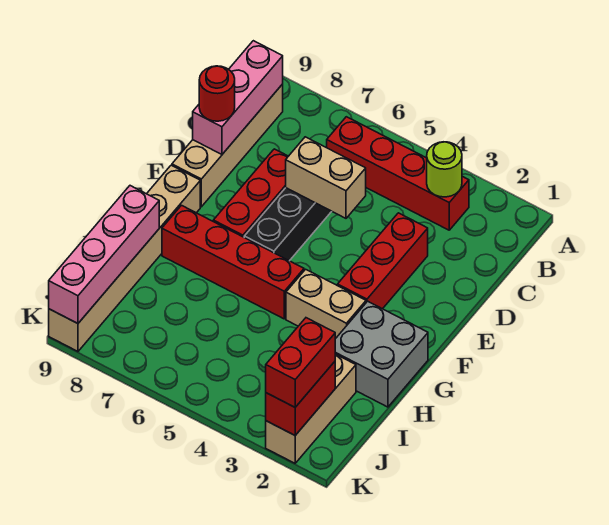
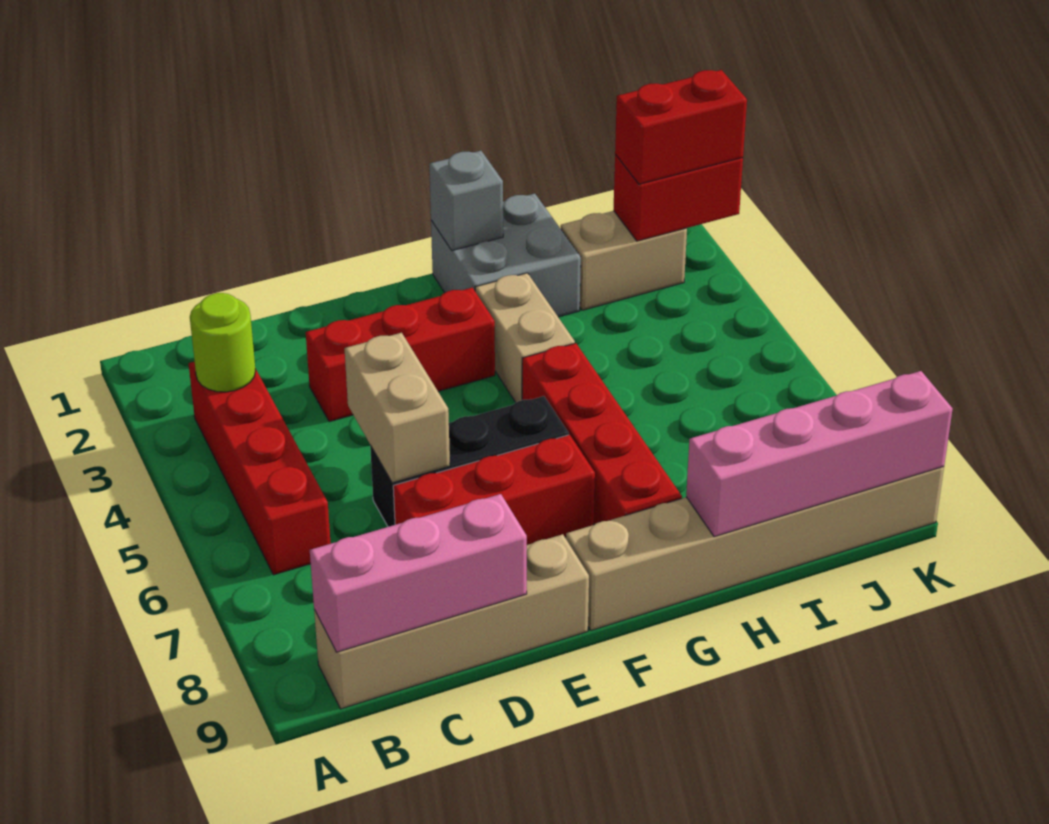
red round brick D9 level 3 -> none
none -> grey brick G1 level 2
tan brick I2:K2 level 1 -> tan brick I2:J2 level 1

